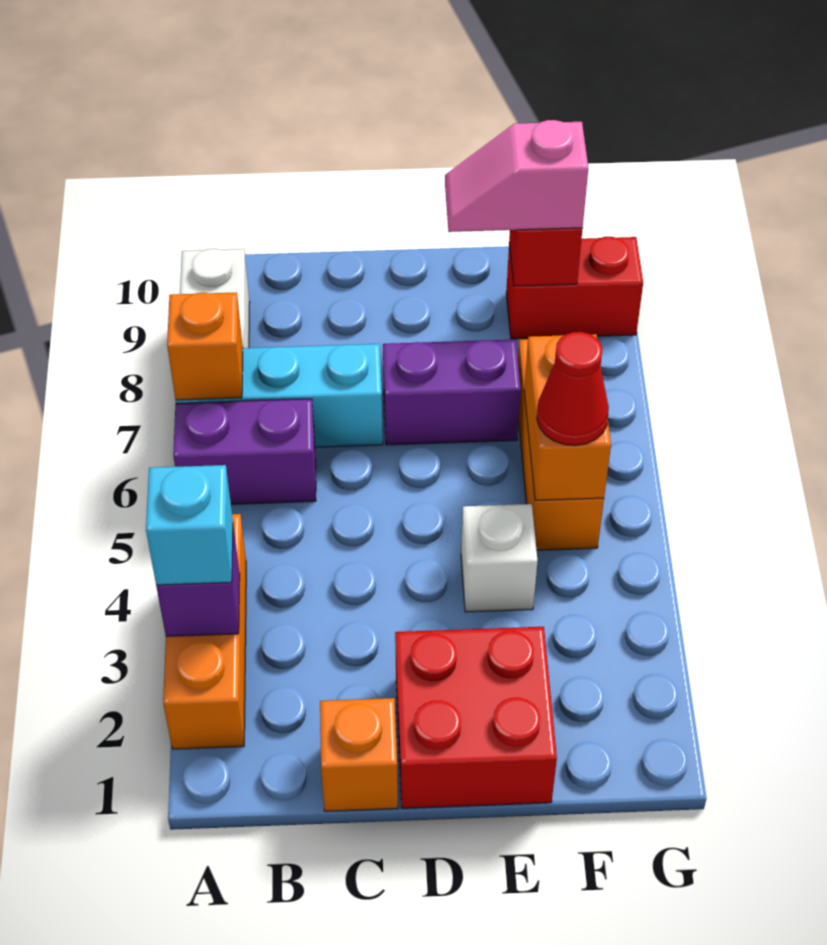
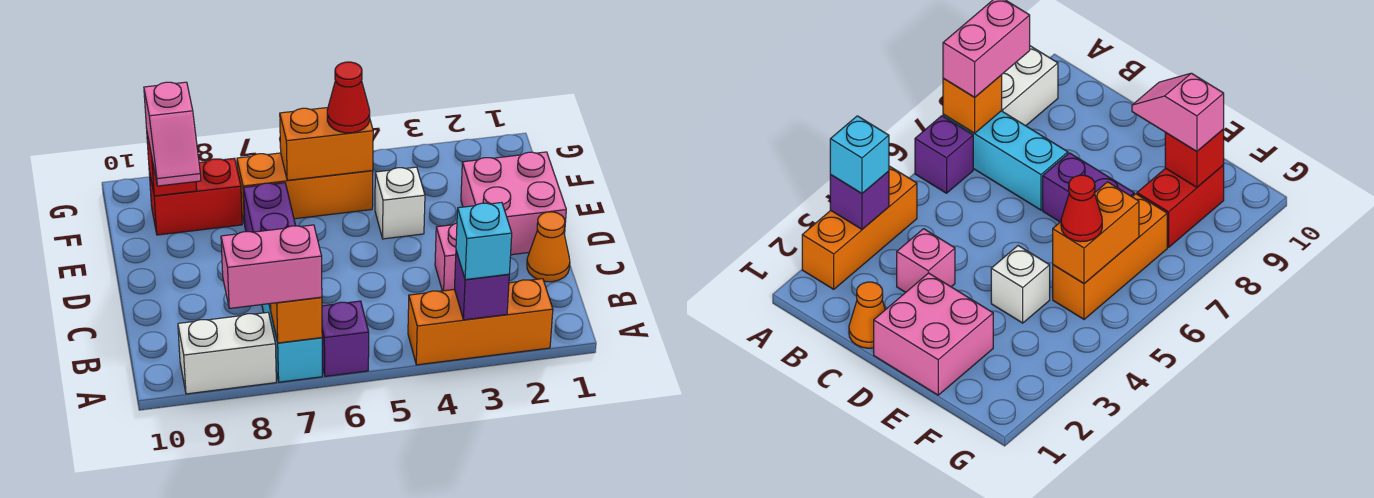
purple brick A6:B6 level 1 -> purple brick A6 level 1
none -> pink brick A7:A8 level 3
orange brick C1 level 1 -> orange cone C1 level 1
none -> pink brick C3 level 1
red brick D1:E2 level 1 -> pink brick D1:E2 level 1
red brick F9:G9 level 1 -> red brick F8:F9 level 1

